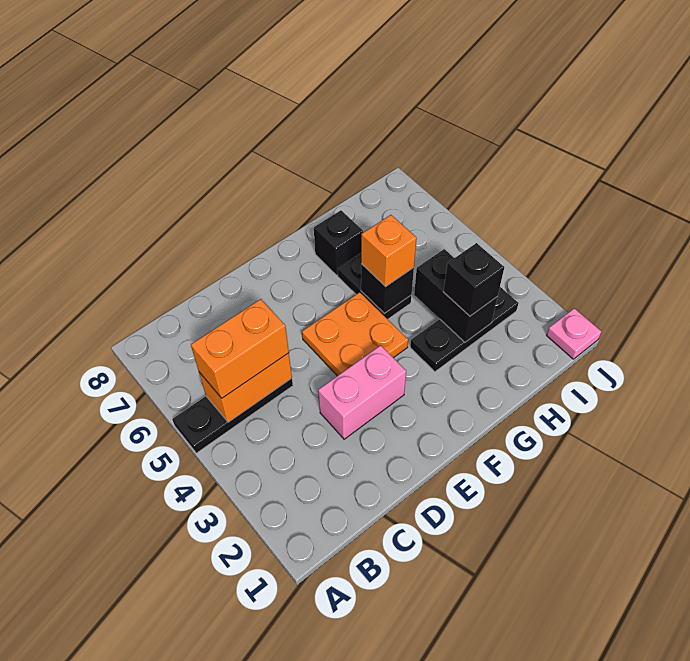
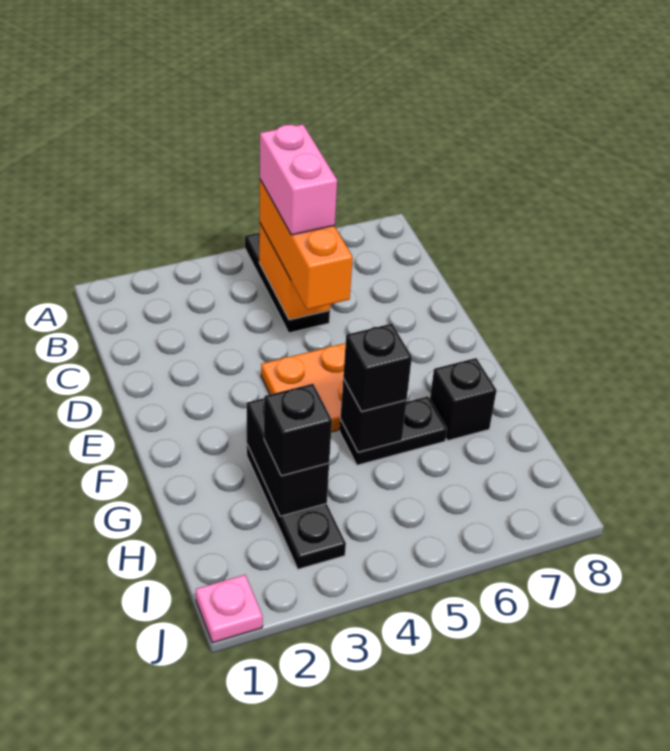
orange brick B5:C5 level 3 -> orange brick B5:D5 level 3
pink brick D3:E3 level 1 -> pink brick B5:C5 level 4
orange brick G5 level 3 -> black brick G5 level 3
black brick H3:H4 level 2 -> black brick G3:H3 level 2

